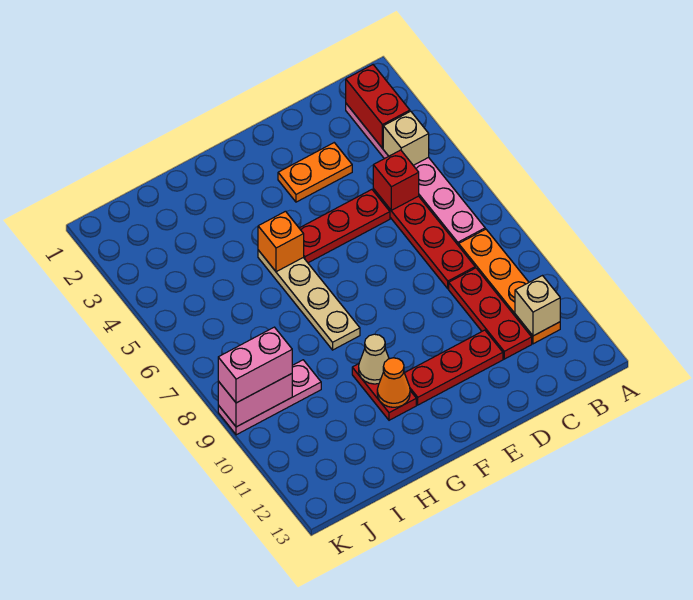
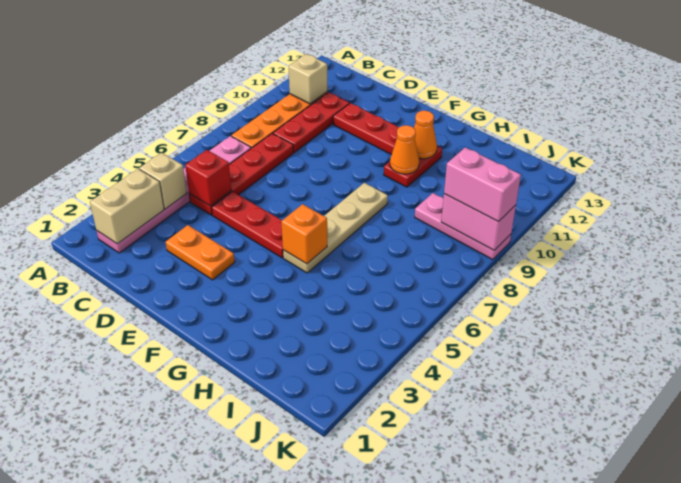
red brick B2:B3 level 2 -> tan brick B2:B3 level 2
tan cone G10 level 2 -> orange cone G10 level 2

